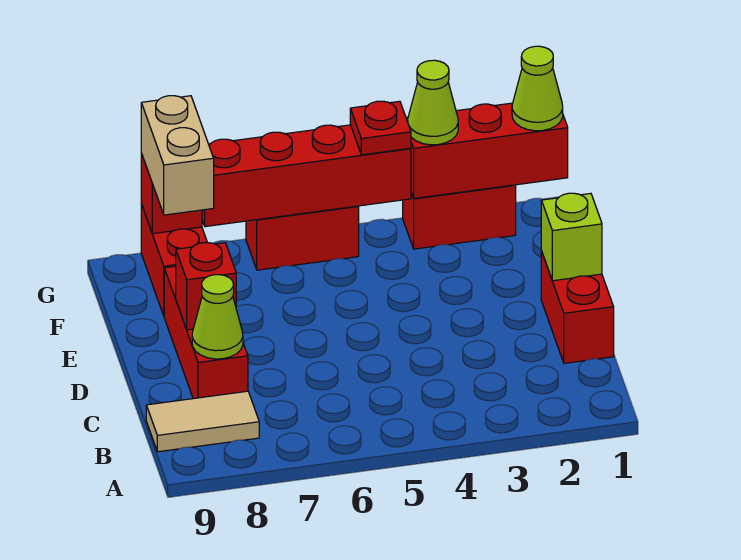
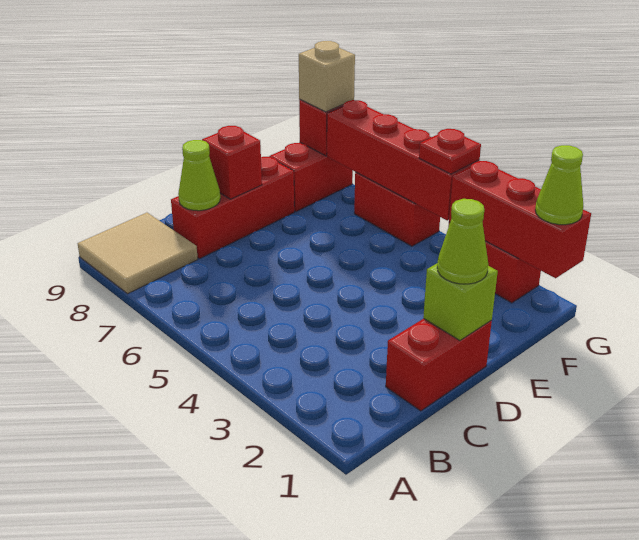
tan tile B8:B9 level 1 -> tan tile A8:B9 level 1
tan brick F8:G8 level 3 -> tan brick G8 level 3
lime cone G3 level 3 -> lime cone D1 level 3

